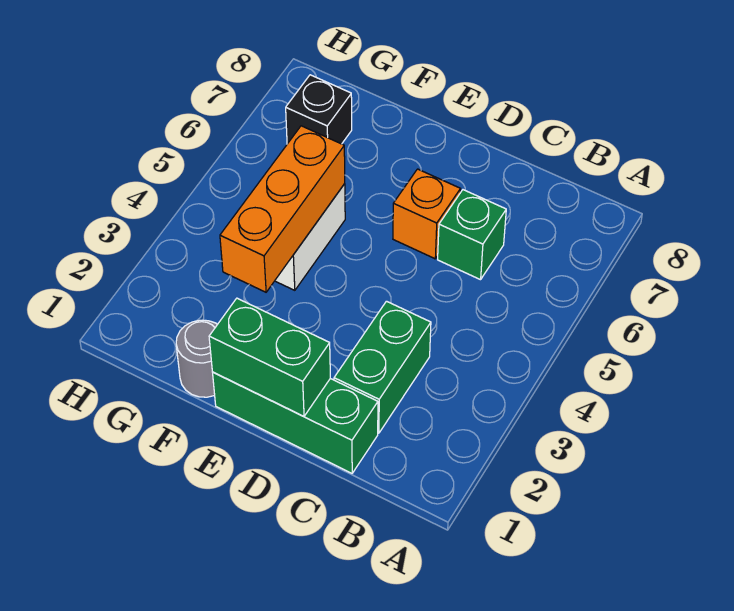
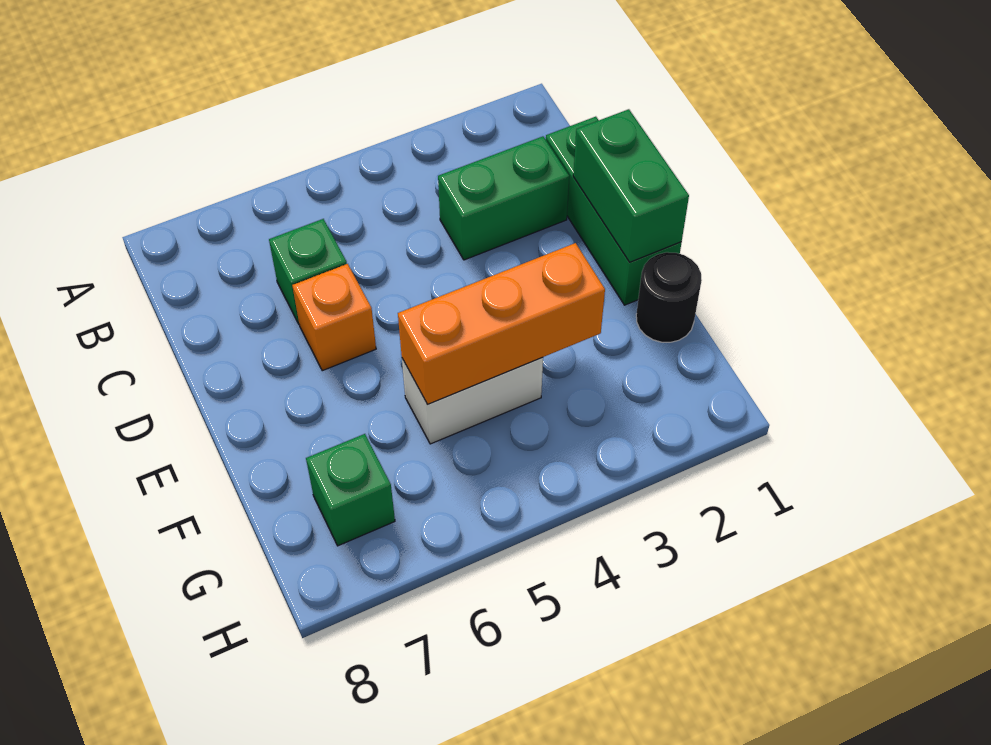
grey round brick F1 level 1 -> black round brick F1 level 1
black brick G7 level 1 -> green brick G7 level 1

